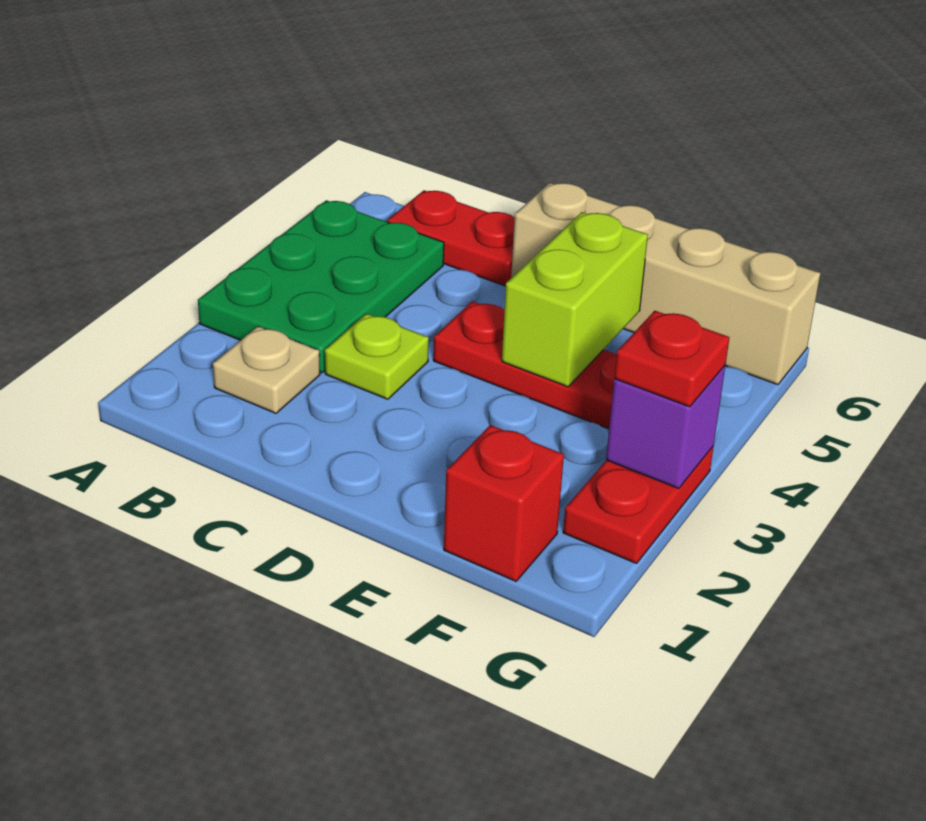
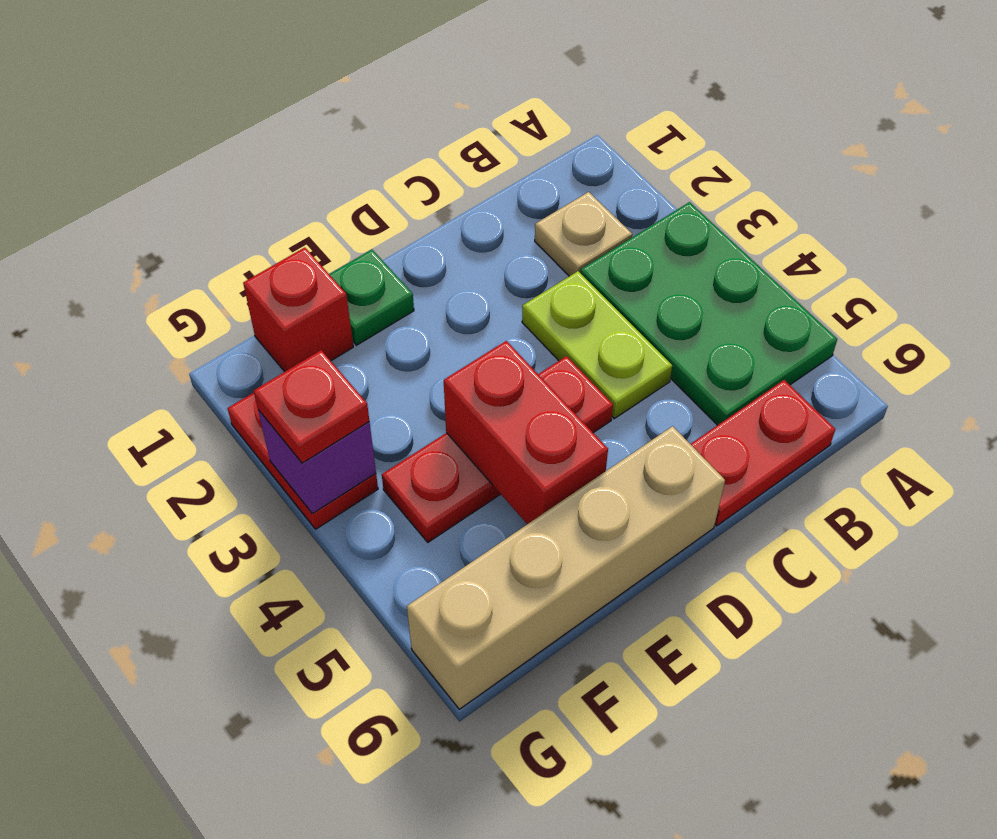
lime plate C3 level 1 -> lime plate C3:C4 level 1
none -> green plate E1 level 1
lime brick E4:E5 level 2 -> red brick E4:E5 level 2

